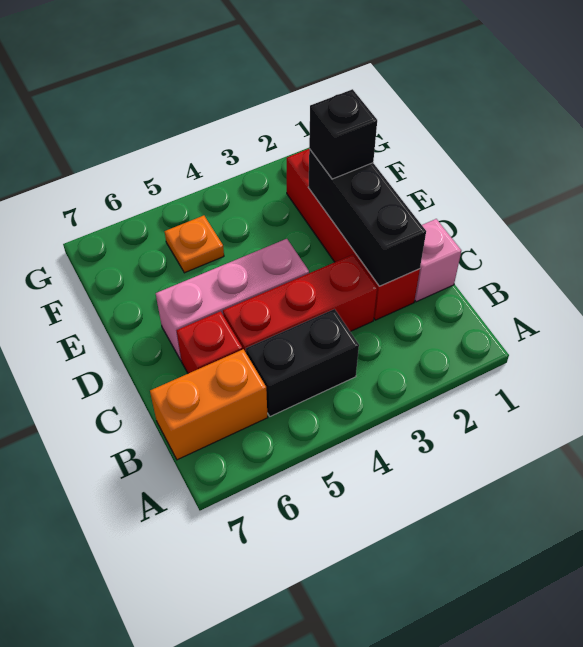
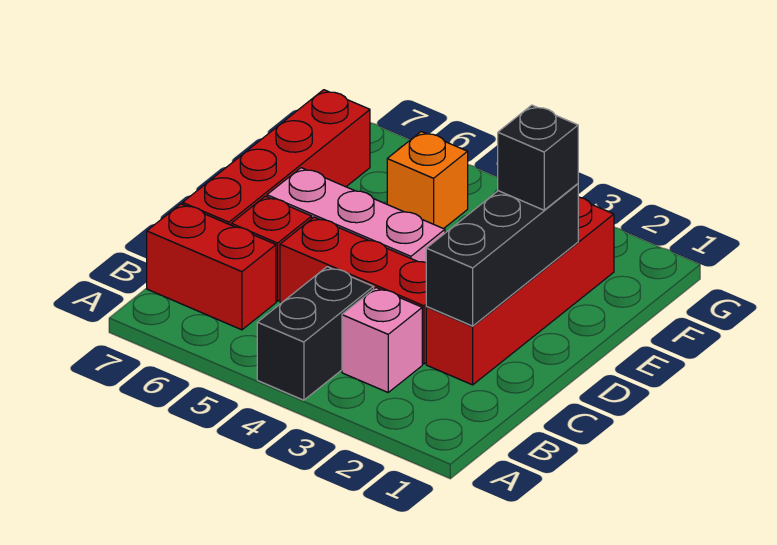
black brick B4:B5 level 1 -> black brick A4:B4 level 1
orange brick B6:B7 level 1 -> red brick B6:B7 level 1
pink brick C1 level 1 -> pink brick B3 level 1
none -> red brick C7:F7 level 1
orange plate F5 level 1 -> orange brick F5 level 1

